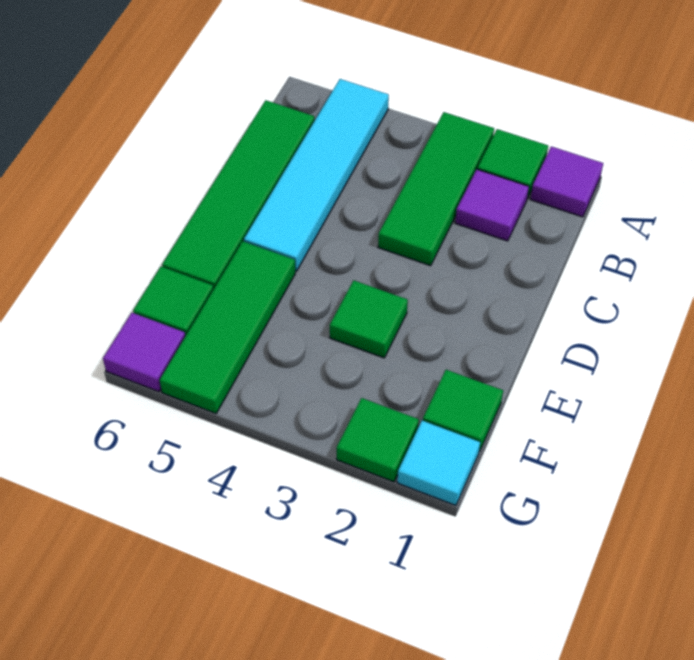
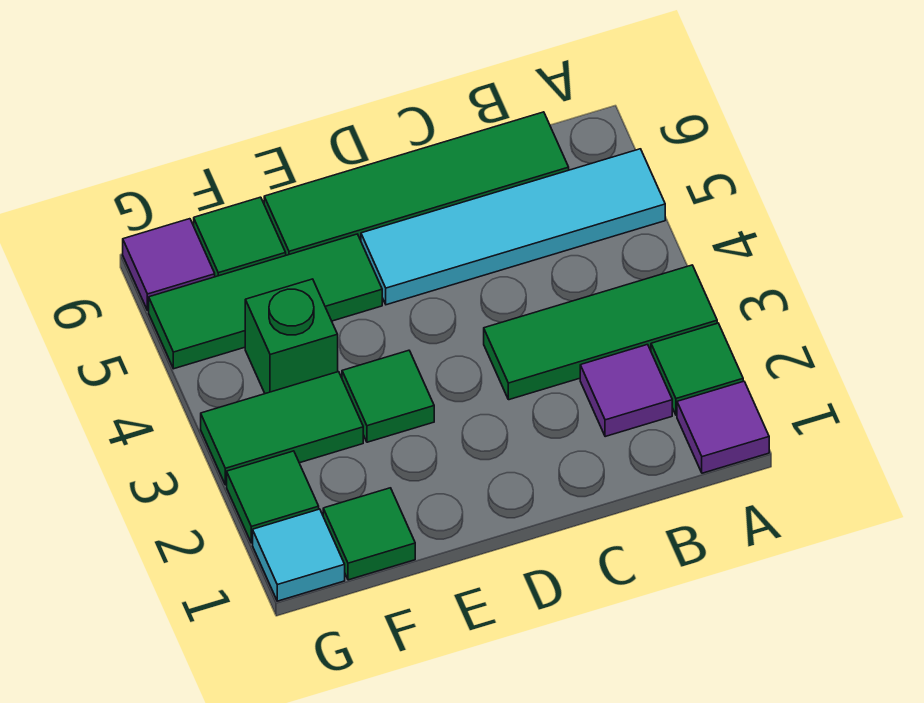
none -> green tile F3:G3 level 1
none -> green brick F4 level 1

